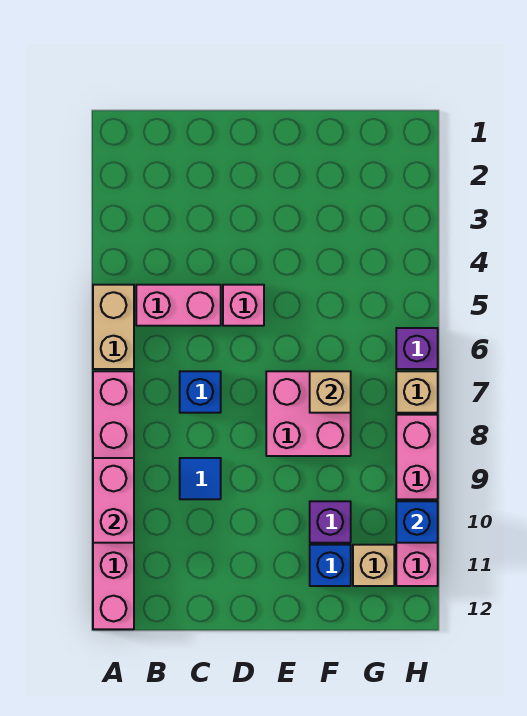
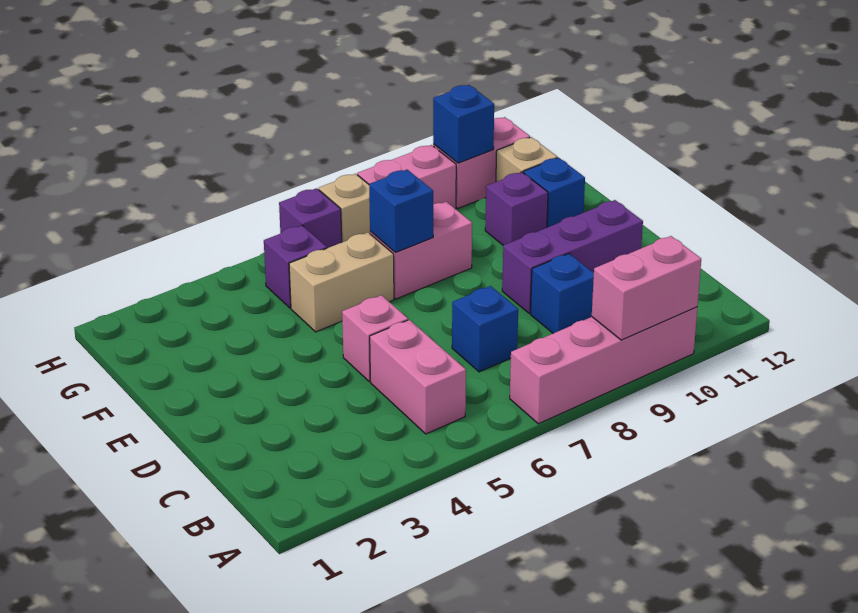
tan brick A5:A6 level 1 -> tan brick F5:F6 level 1
pink brick A7:A12 level 1 -> pink brick A7:A10 level 1
blue tile C9 level 1 -> blue brick C9 level 1
none -> purple brick D9:D11 level 1
pink brick E7:F8 level 1 -> pink brick F7:F8 level 1
tan brick F7 level 2 -> blue brick F7 level 2
none -> purple brick G5 level 1

